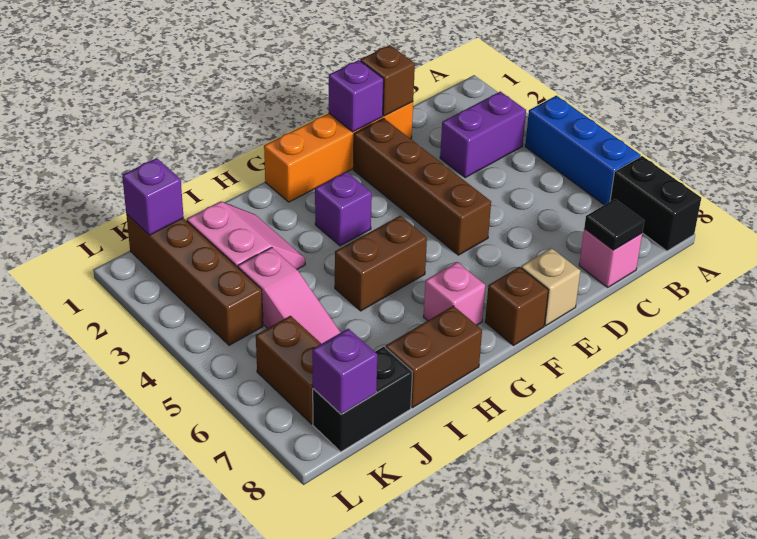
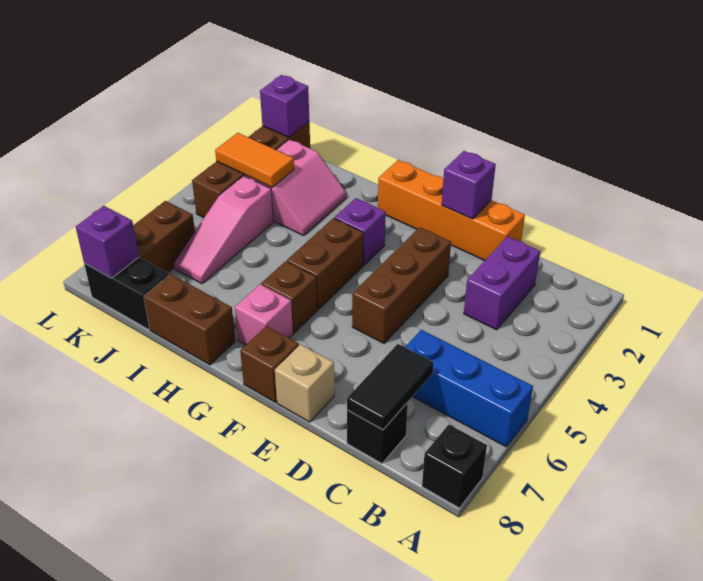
blue brick A4:A6 level 1 -> blue brick A6:C6 level 1
black brick A7:A8 level 1 -> black brick A8 level 1
purple brick B3:C3 level 1 -> purple brick C2:C3 level 1
pink brick C8 level 1 -> black brick C8 level 1
black tile C8 level 2 -> black tile C7:C8 level 2
brown brick D1 level 2 -> brown brick G6 level 1
brown brick E2:E5 level 1 -> brown brick E3:E5 level 1
brown brick G5:H5 level 1 -> brown brick G4:G5 level 1
none -> orange tile J3:K3 level 2

